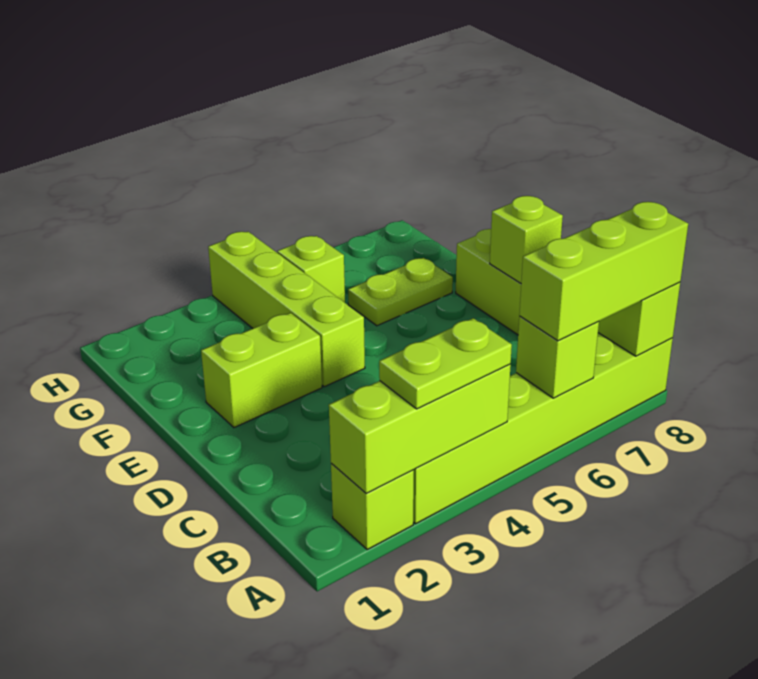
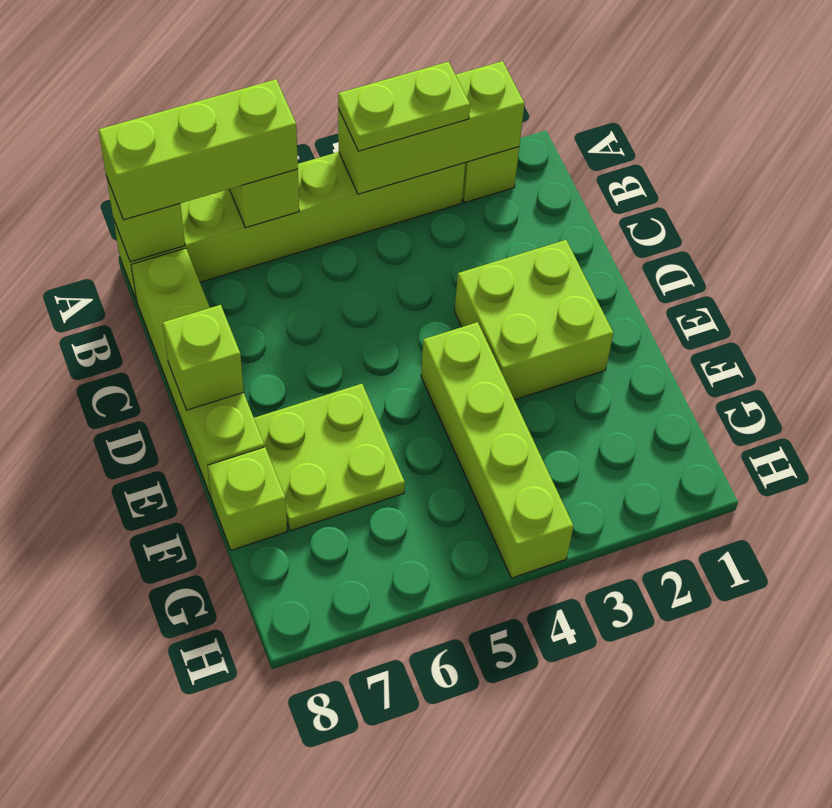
lime brick E2:E3 level 1 -> lime brick D2:E3 level 1
lime plate F6:F7 level 1 -> lime plate E6:F7 level 1
lime brick G5 level 1 -> lime brick F8 level 1

